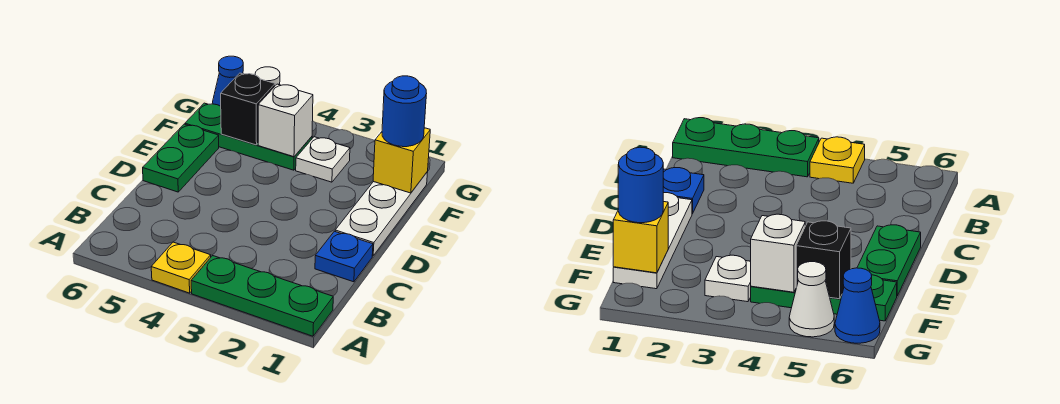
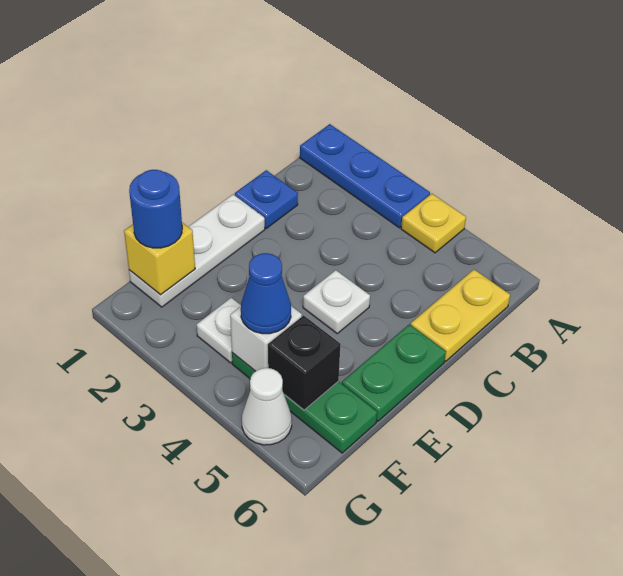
green plate A1:A3 level 1 -> blue plate A1:A3 level 1
none -> yellow plate B6:C6 level 1
none -> white plate D4 level 1
blue cone G6 level 1 -> blue cone F4 level 3

